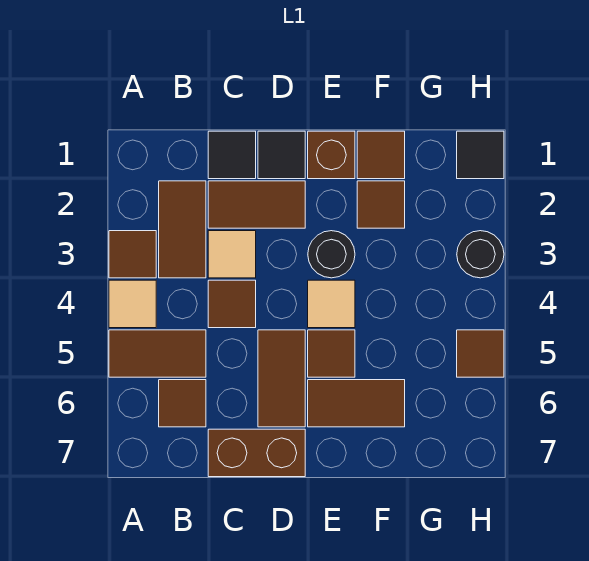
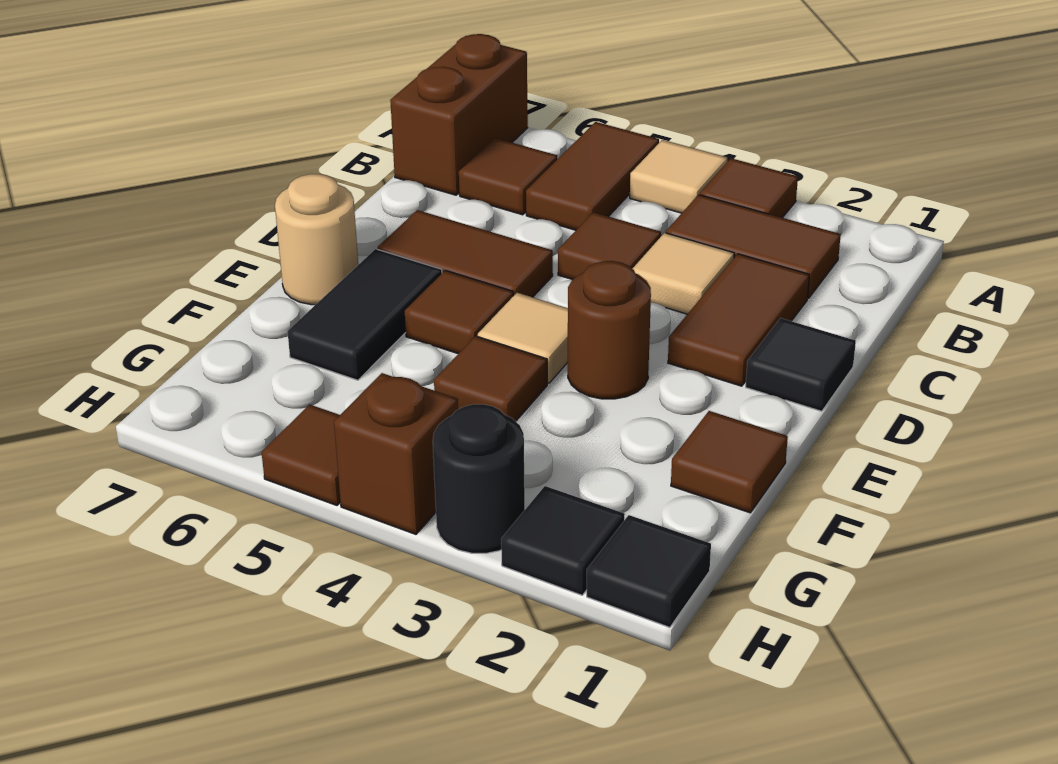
black tile C1 level 1 -> black tile H2 level 1
brown brick C7:D7 level 1 -> brown brick A7:B7 level 1
brown brick E1 level 1 -> brown brick H4 level 1
black round brick E3 level 1 -> brown round brick E3 level 1
brown tile E6:F6 level 1 -> black tile E6:F6 level 1
none -> tan round brick E7 level 1
brown tile F2 level 1 -> brown tile F4 level 1

